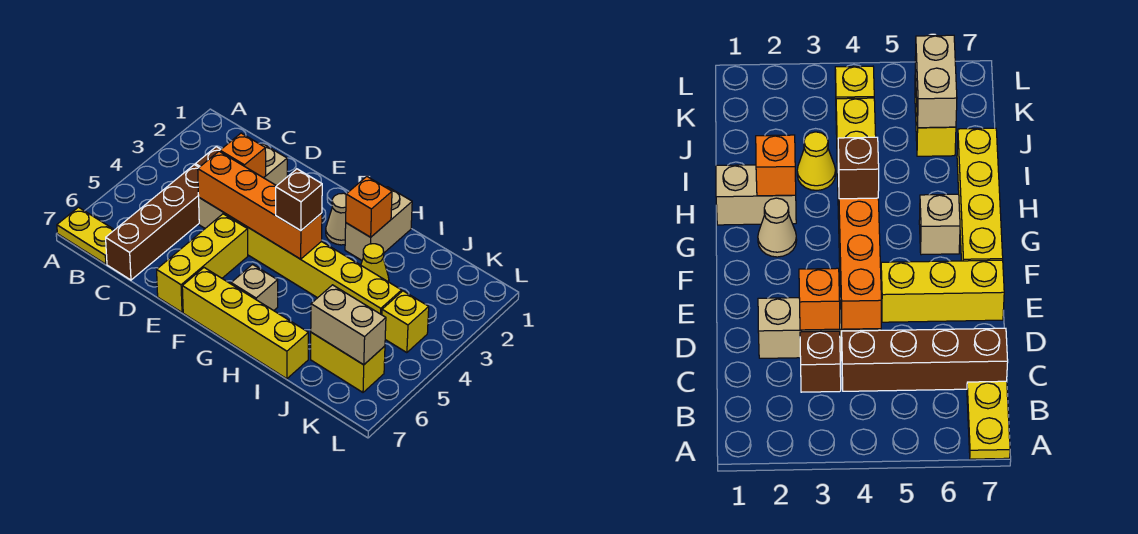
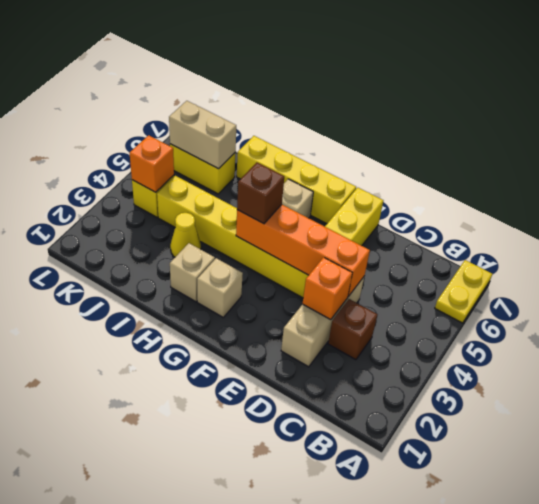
yellow plate A7:B7 level 1 -> yellow plate A6:A7 level 1
brown brick C4:C7 level 1 -> none
tan cone G2 level 1 -> tan brick G2 level 1
tan brick H1:H2 level 1 -> tan brick H2 level 1
orange brick H2 level 2 -> orange brick K4 level 2

